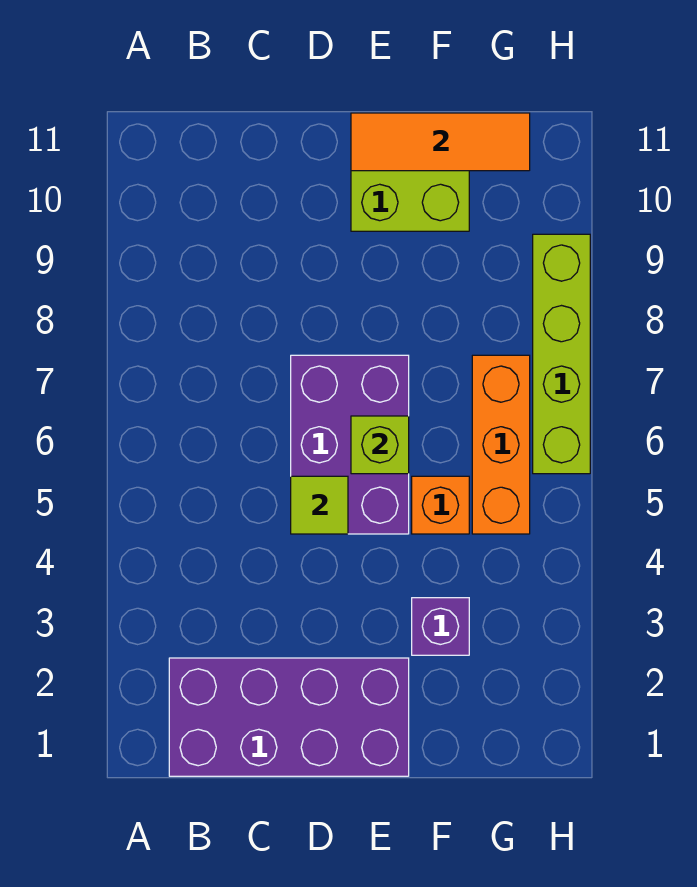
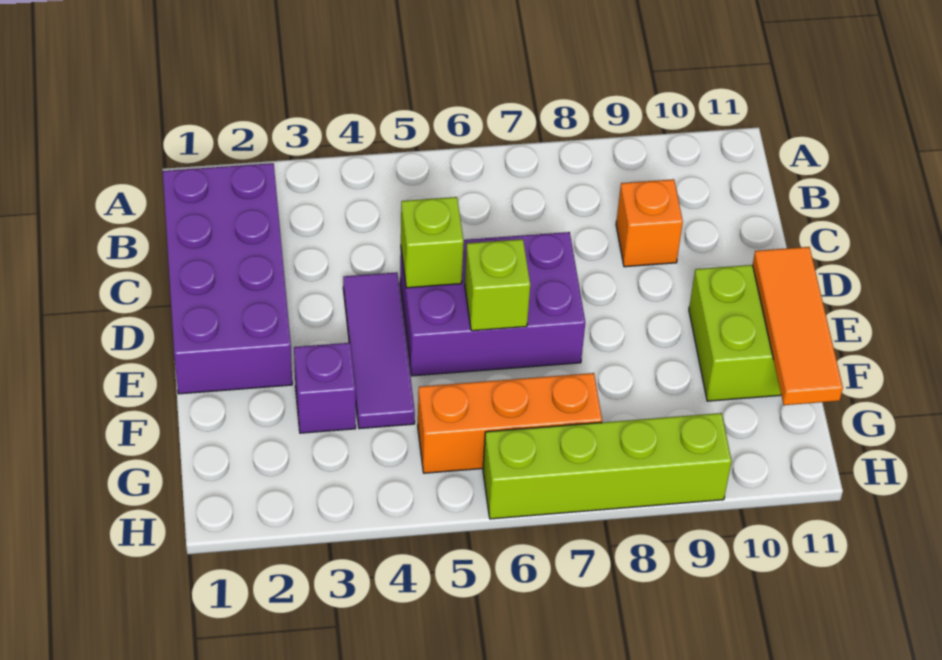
none -> purple tile D4:F4 level 1
lime tile D5 level 2 -> lime brick D5 level 2
orange brick F5 level 1 -> orange brick C9 level 1

